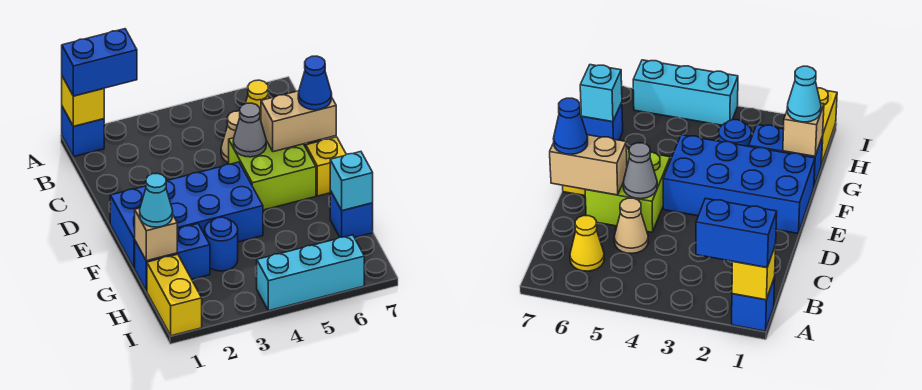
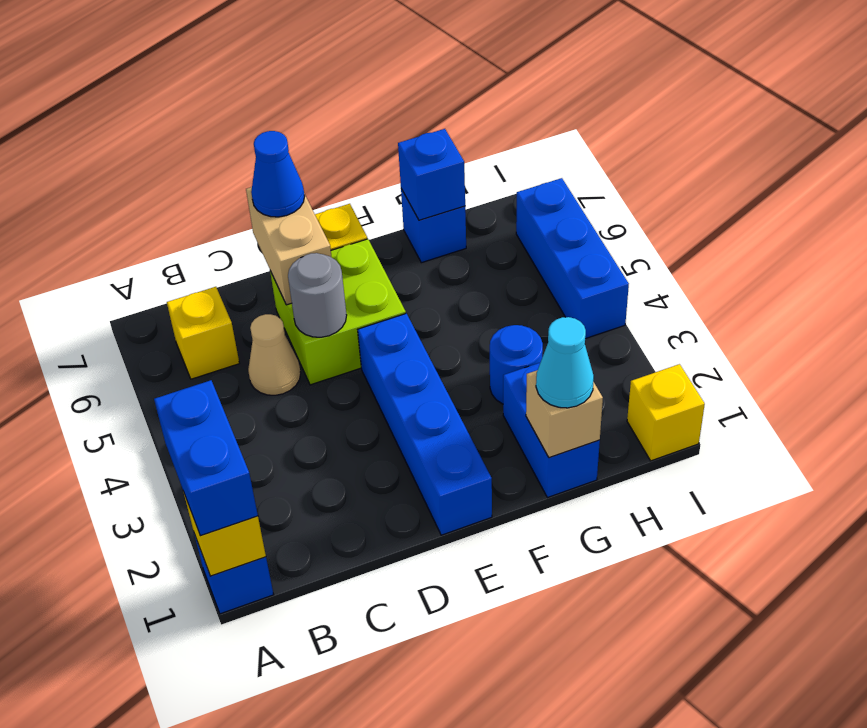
yellow cone B6 level 1 -> yellow brick B6 level 1
grey cone D5 level 2 -> grey round brick D5 level 2
blue brick E1:F4 level 1 -> blue brick E1:E4 level 1
cyan brick G7 level 2 -> blue brick G7 level 2
yellow brick H1:I1 level 1 -> yellow brick I1 level 1
cyan brick I4:I6 level 1 -> blue brick I4:I6 level 1

